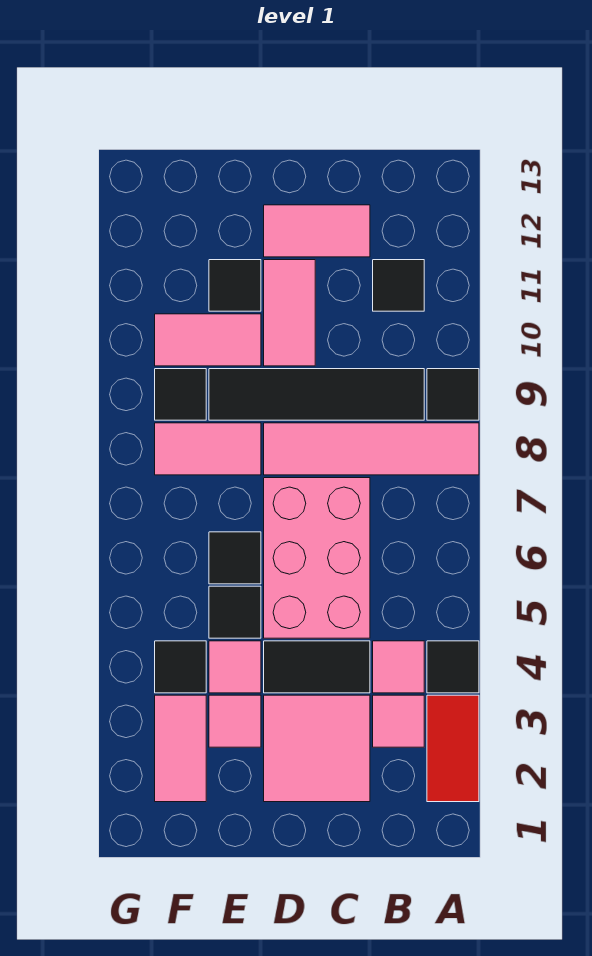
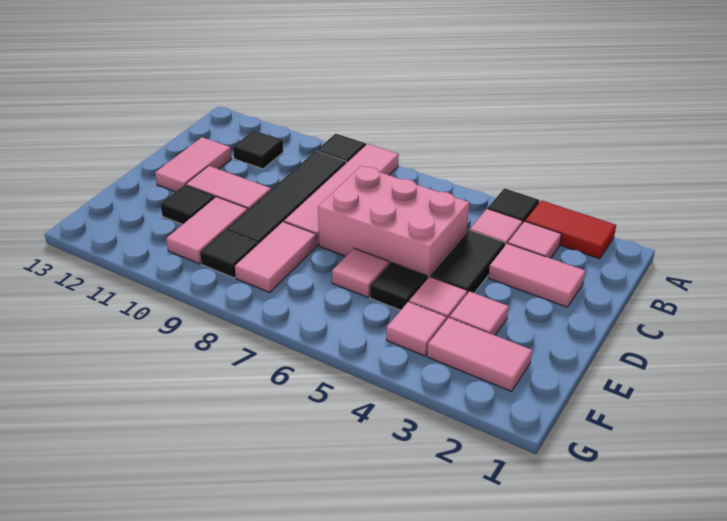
pink tile C2:D3 level 1 -> pink tile C2:C3 level 1
black tile E6 level 1 -> pink tile E6 level 1
black tile F4 level 1 -> pink tile F4 level 1

